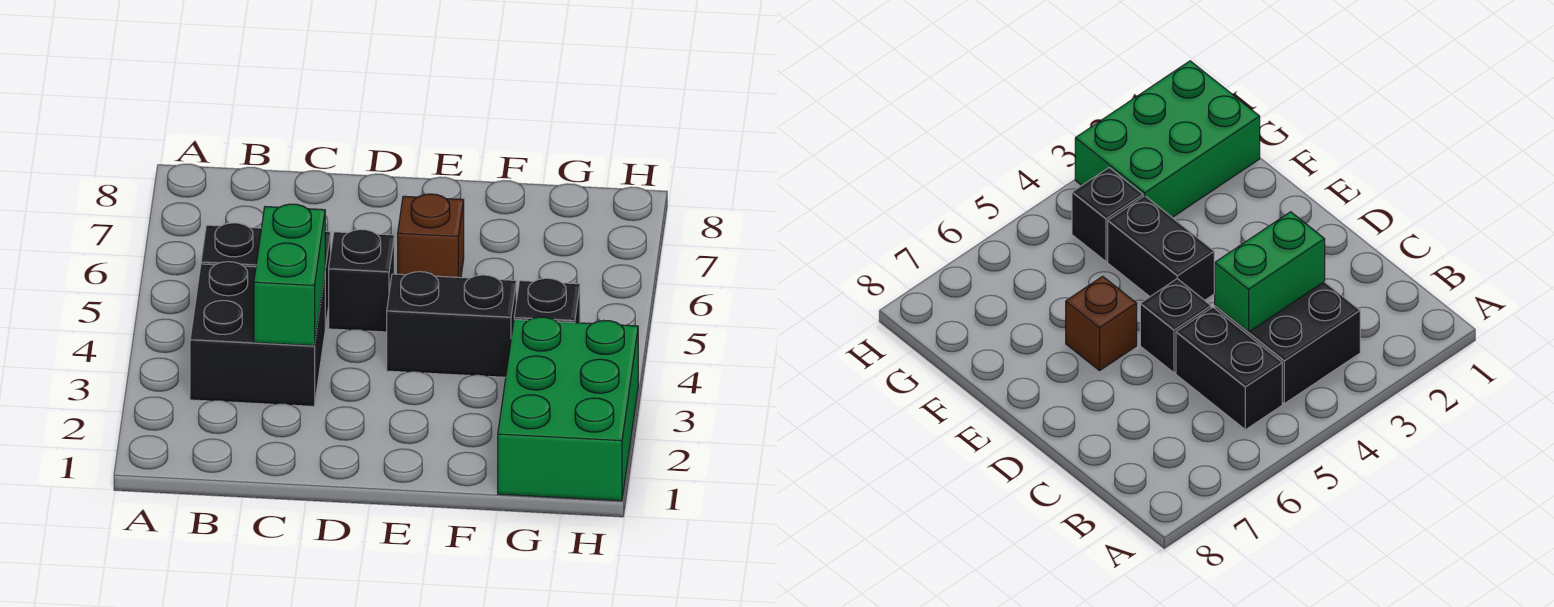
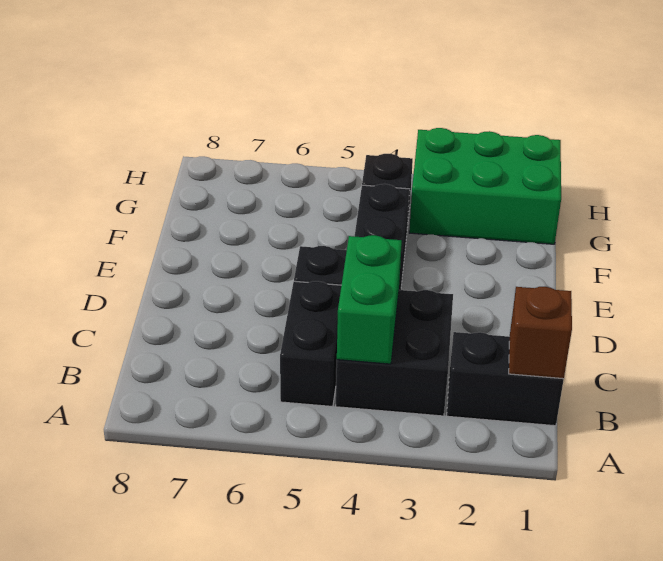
none -> black brick B1:B2 level 1
green brick C3:C4 level 2 -> green brick B4:C4 level 2
brown brick E6 level 1 -> brown brick B1 level 2

